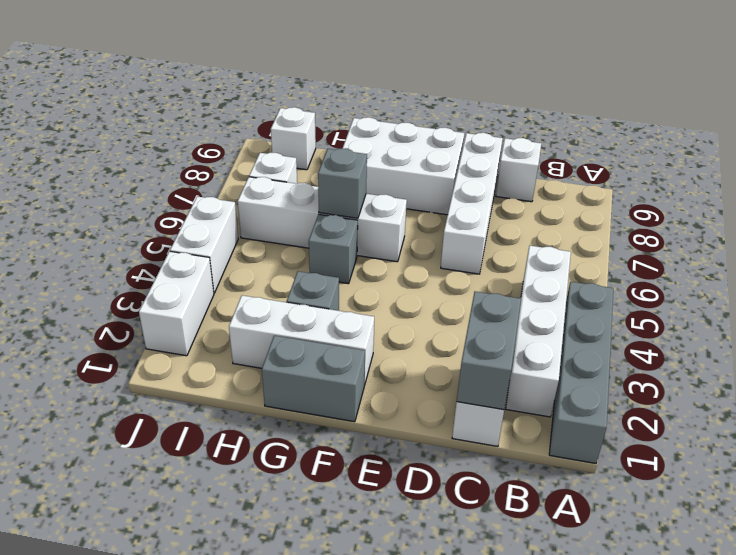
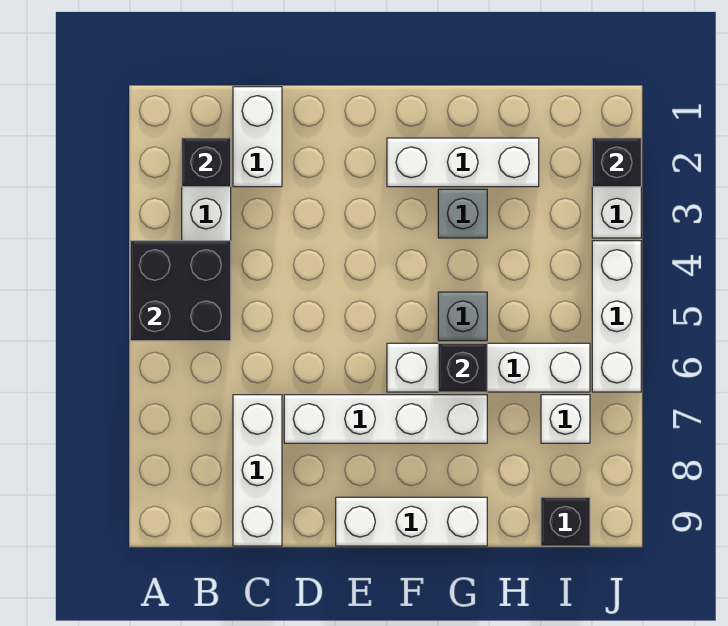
grey brick A1:A4 level 1 -> none
none -> black brick A4:B5 level 2
none -> black brick B2 level 2
grey brick C1:C2 level 2 -> none
white brick C9 level 1 -> white brick C7:C9 level 1
white brick D6:D9 level 1 -> white brick D7:G7 level 1
white brick E8:G9 level 1 -> white brick E9:G9 level 1
grey brick F1:G1 level 1 -> none
grey brick G6 level 2 -> black brick G6 level 2
white brick I9 level 1 -> black brick I9 level 1
none -> black brick J2 level 2
white brick J4:J5 level 1 -> white brick J4:J6 level 1

